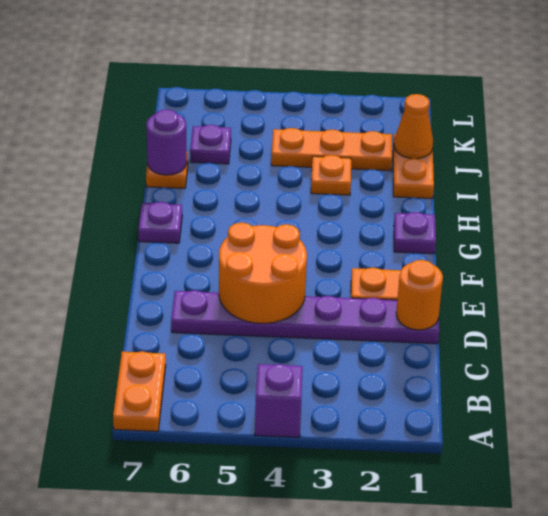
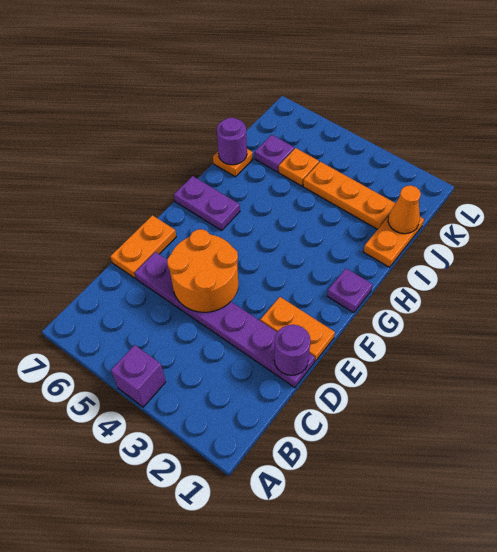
orange plate A7:B7 level 1 -> orange plate D7:E7 level 1
orange round brick D1 level 2 -> purple round brick D1 level 2
purple plate G7 level 1 -> purple plate G6:G7 level 1
orange plate I3 level 1 -> orange plate J5 level 1

